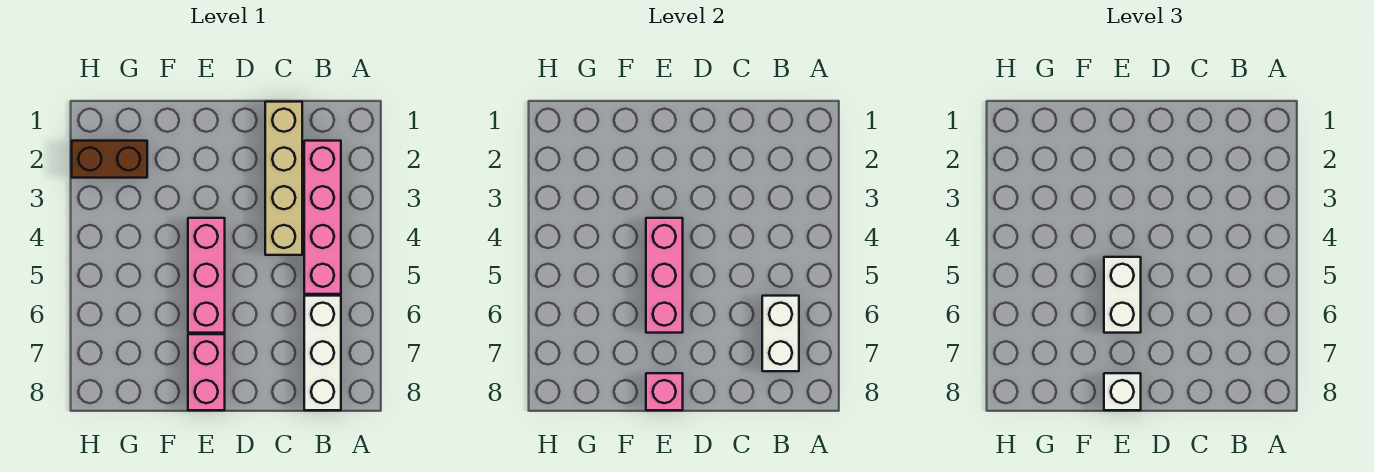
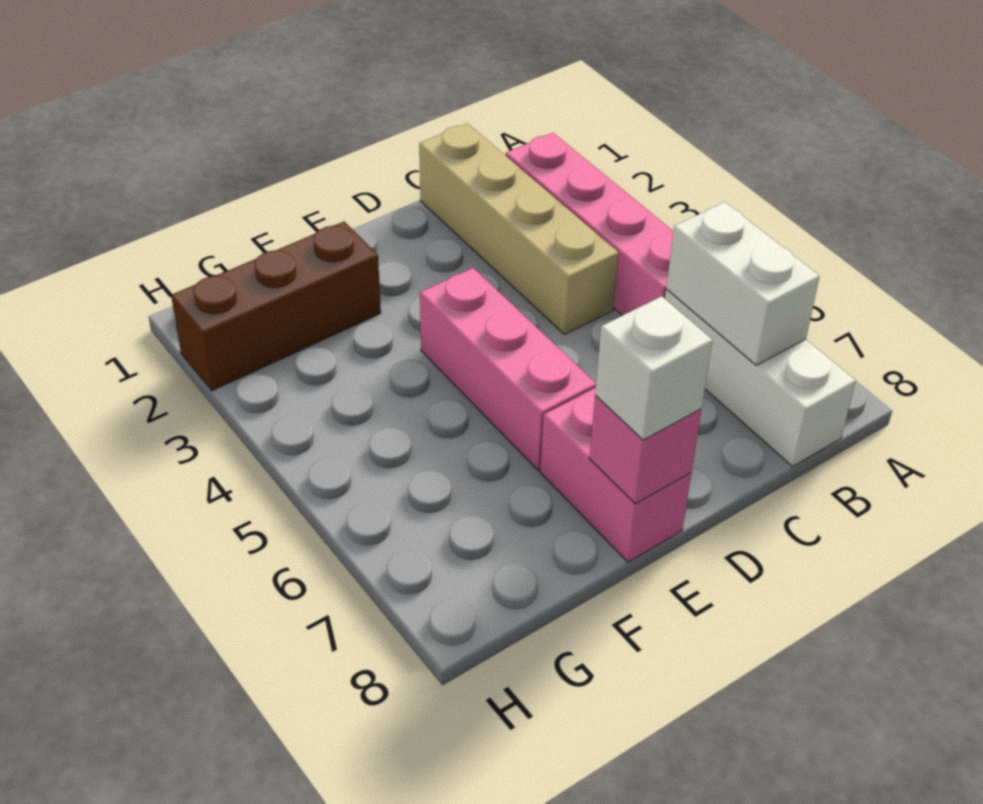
pink brick E4:E6 level 2 -> none
white brick E5:E6 level 3 -> none
brown brick G2:H2 level 1 -> brown brick F2:H2 level 1

